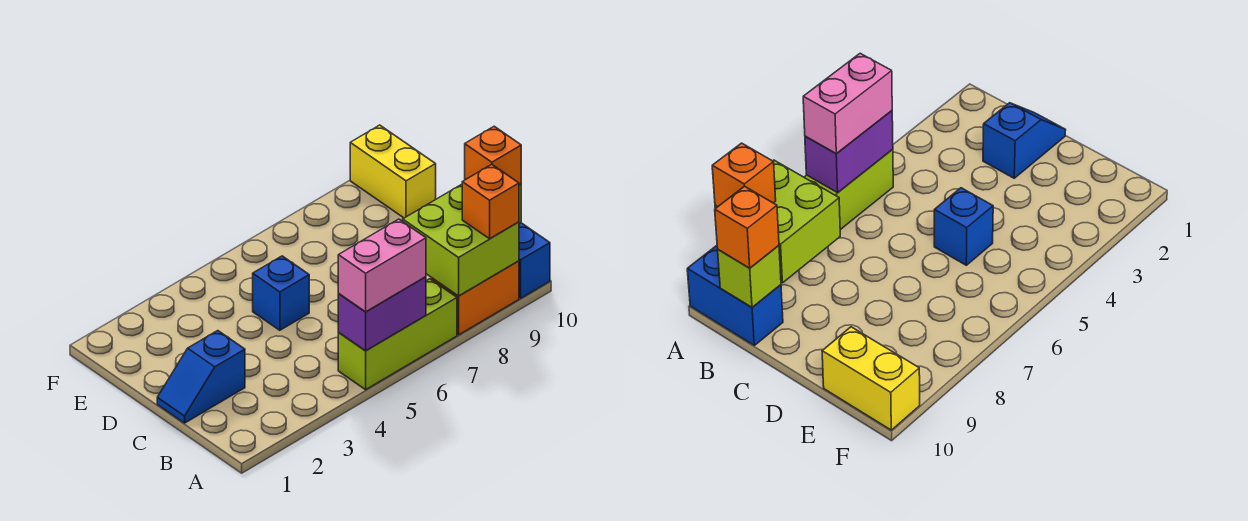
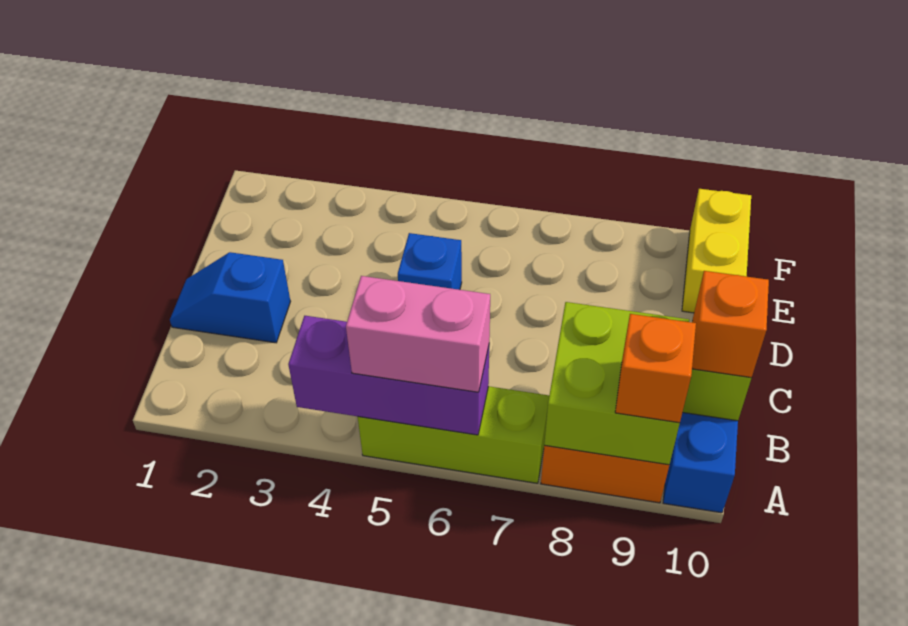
purple brick A5:A6 level 2 -> purple brick A4:A6 level 2

